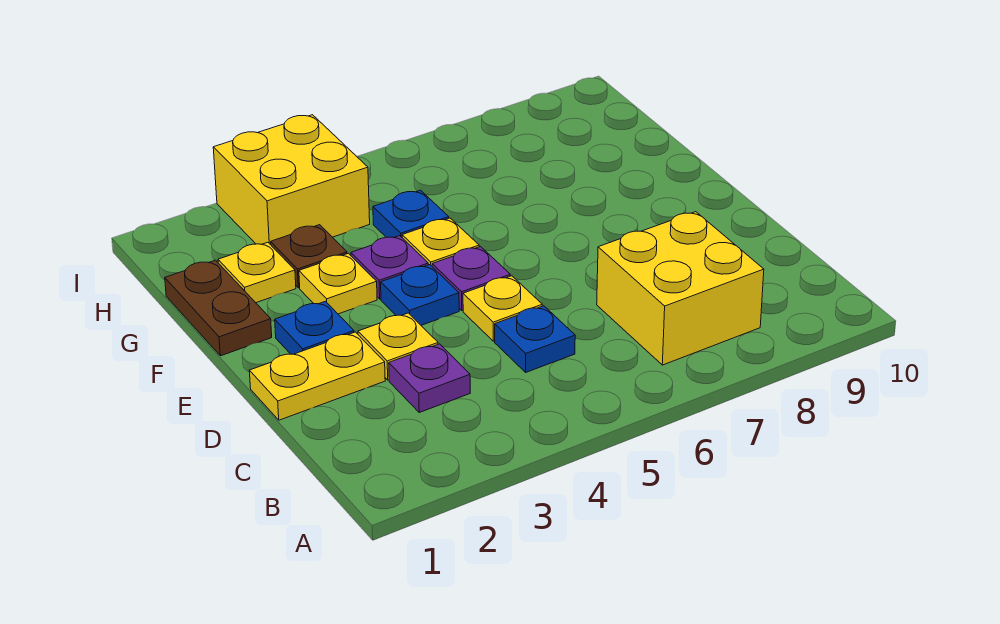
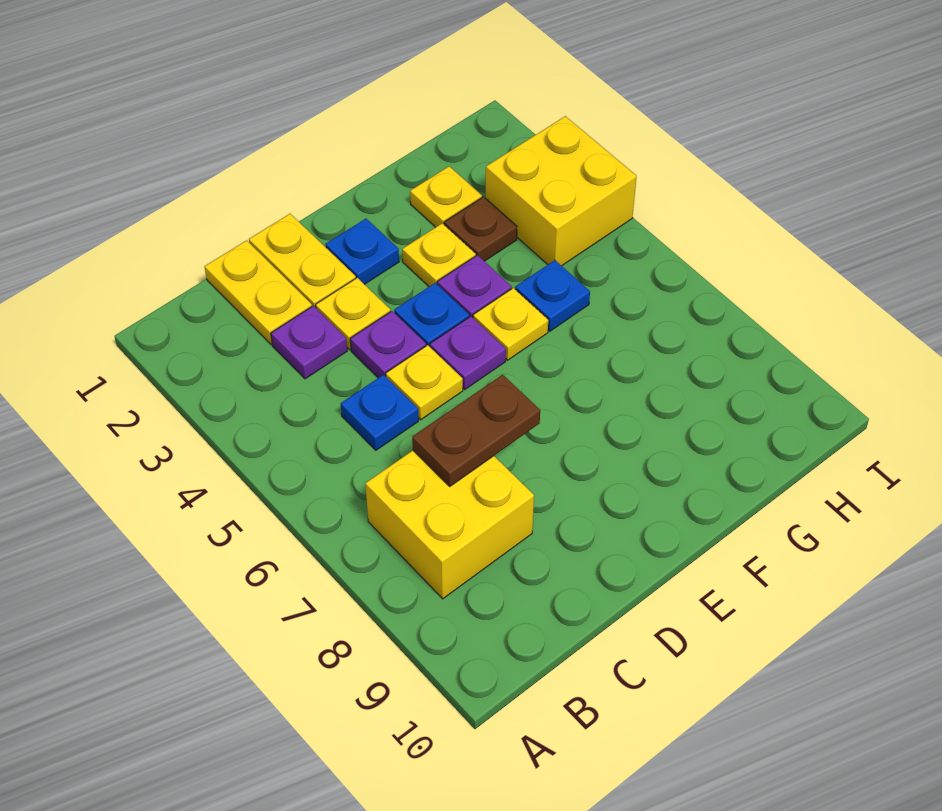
none -> yellow plate C1:C2 level 1
none -> purple plate D4 level 1
brown plate F1:G1 level 1 -> brown plate C7:D7 level 2

